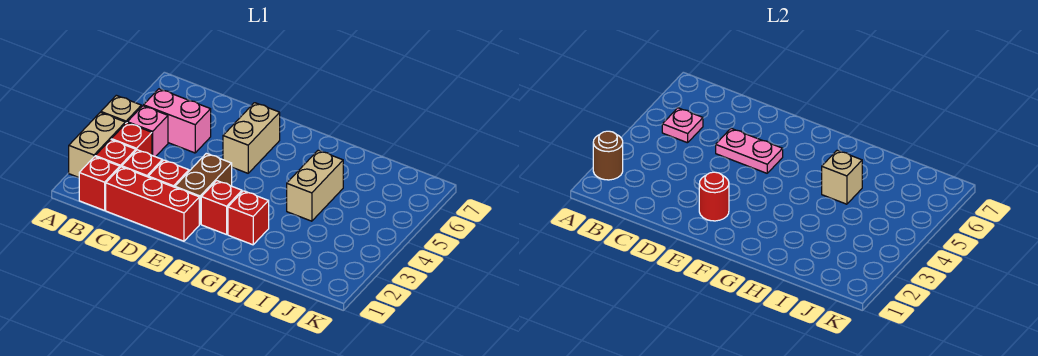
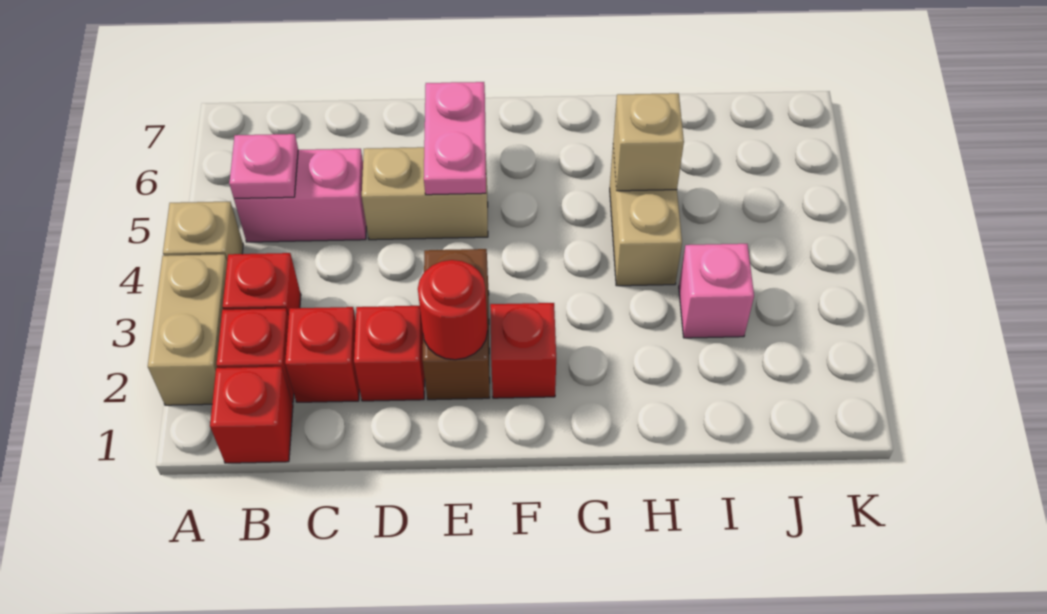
brown round brick A2 level 2 -> none
pink brick B4 level 1 -> pink brick I3 level 1
red brick C1:E1 level 1 -> none
pink plate D5:E5 level 2 -> pink plate E5:E6 level 2
tan brick E5:E6 level 1 -> tan brick D5:E5 level 1
red brick G2 level 1 -> none

